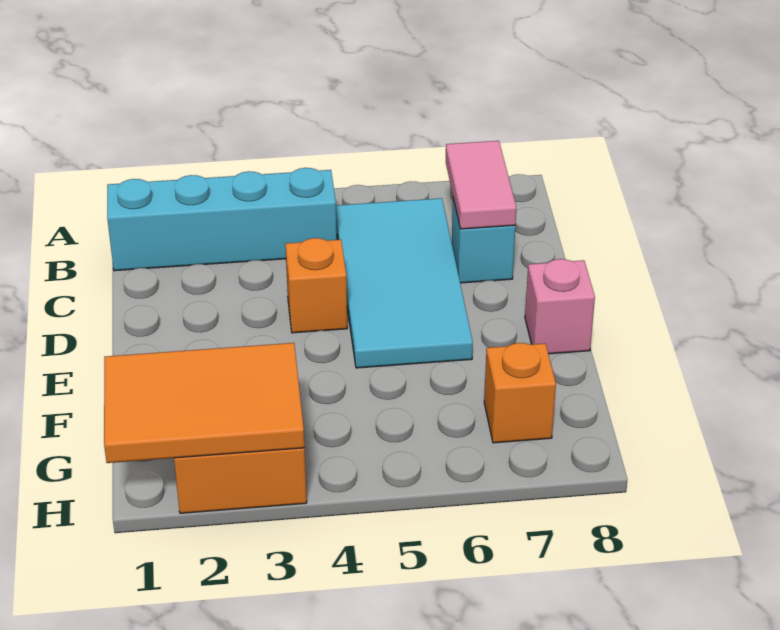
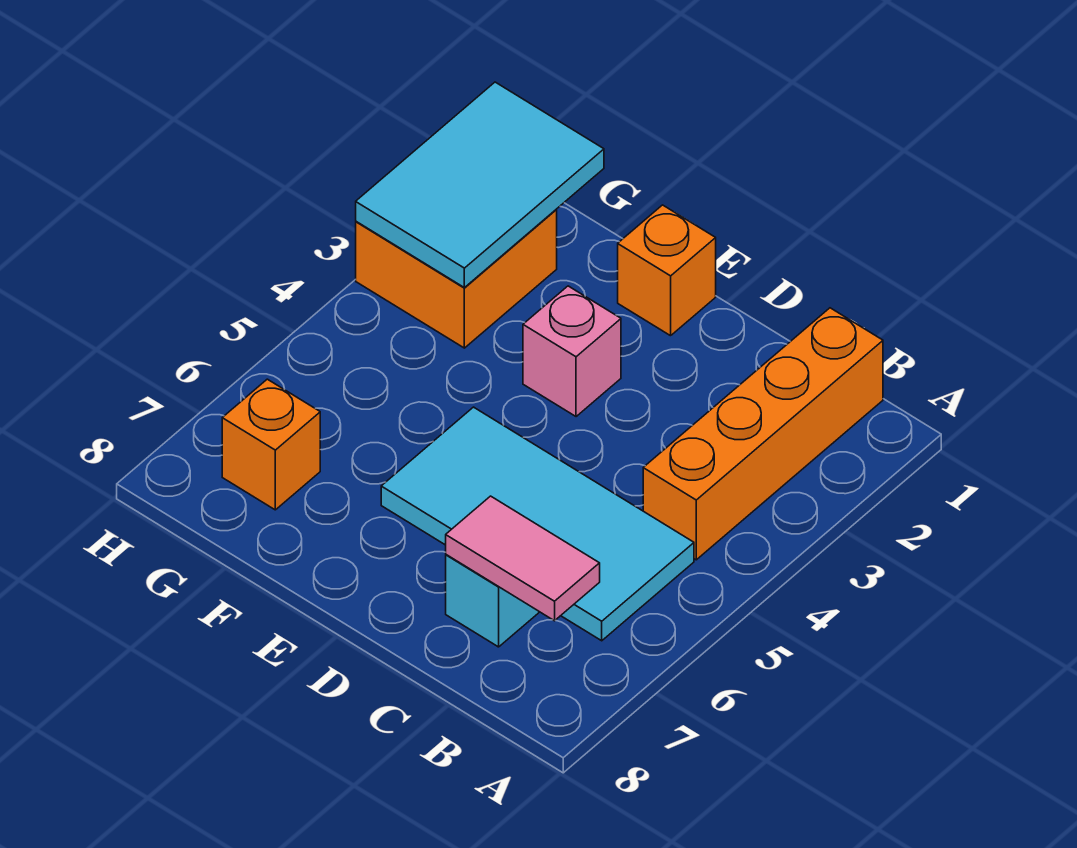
cyan brick B1:B4 level 1 -> orange brick B1:B4 level 1
orange brick D4 level 1 -> orange brick E1 level 1
pink brick E8 level 1 -> pink brick E3 level 1
orange tile G1:H3 level 2 -> cyan tile G1:H3 level 2

